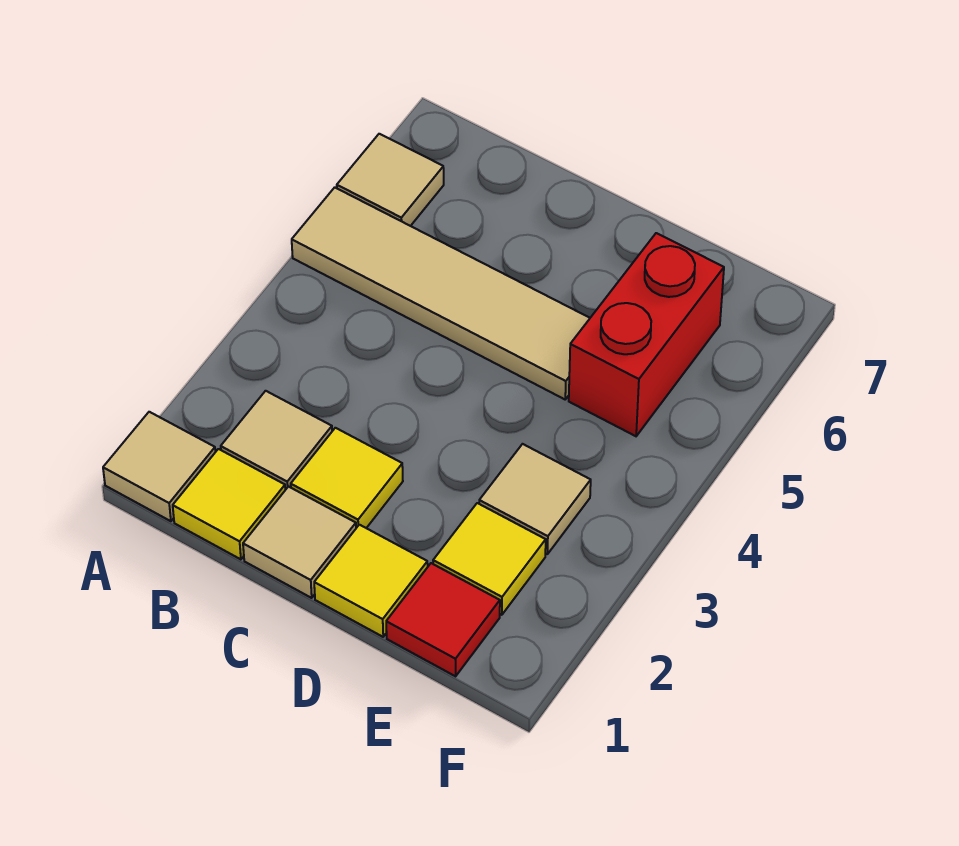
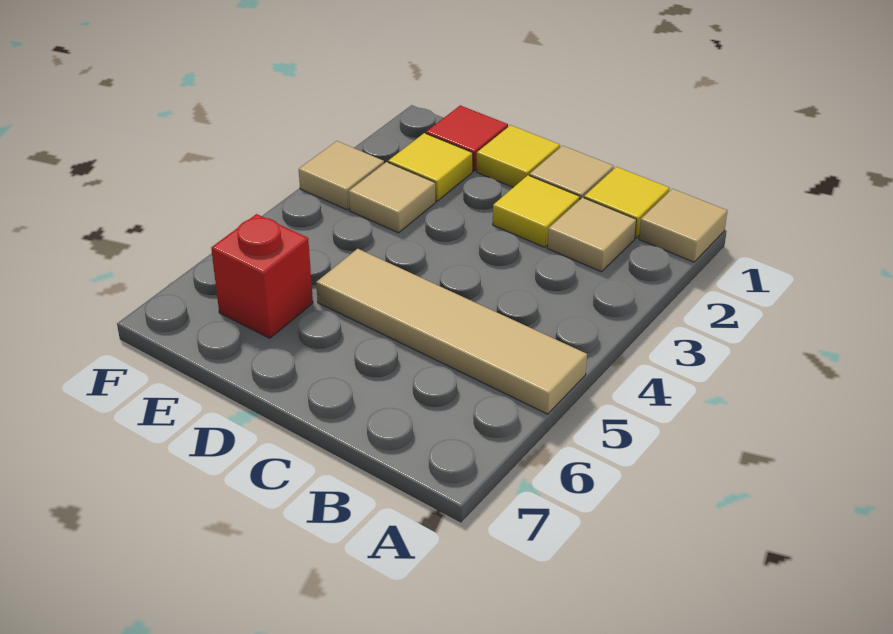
tan tile A6 level 1 -> tan tile F3 level 1
red brick E5:E6 level 1 -> red brick E6 level 1

